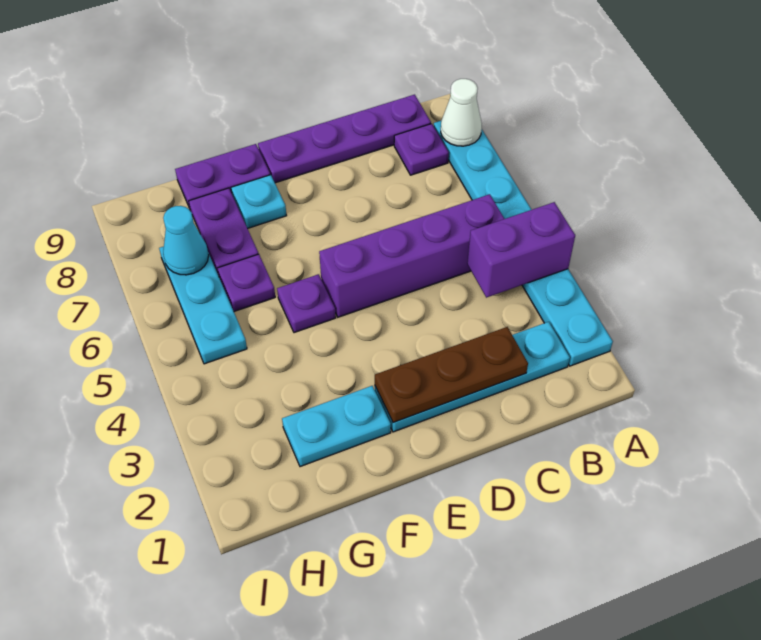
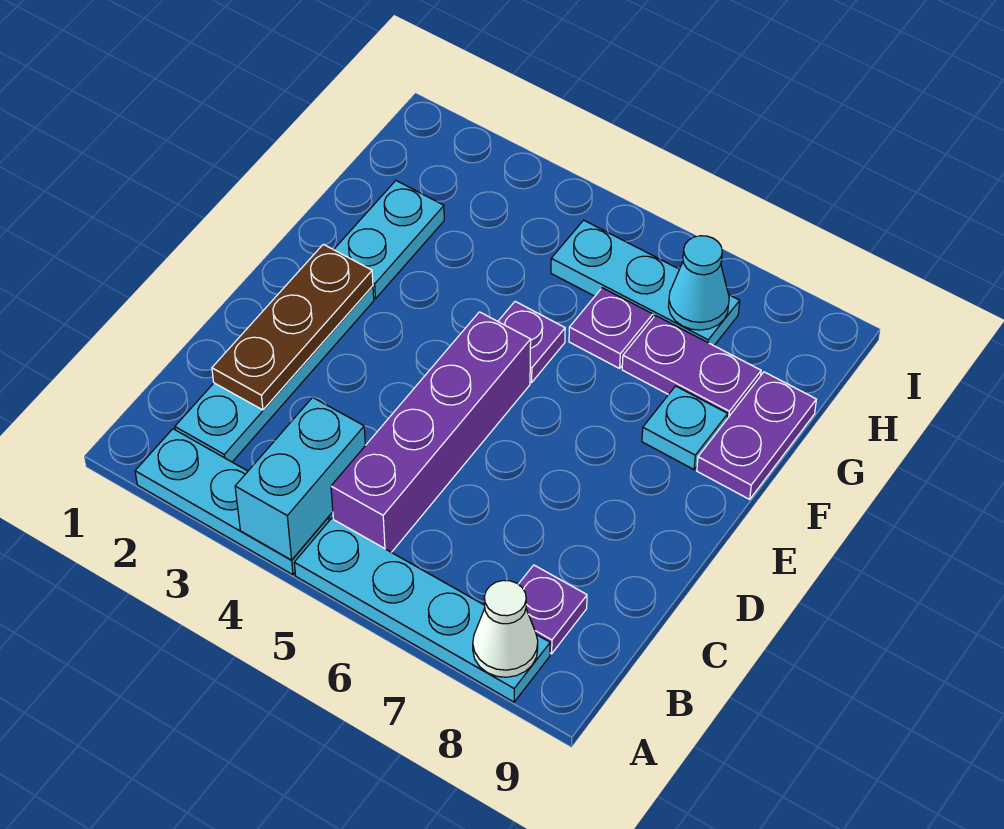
purple brick A4:B4 level 2 -> cyan brick A4:B4 level 2
purple plate B9:E9 level 1 -> none

